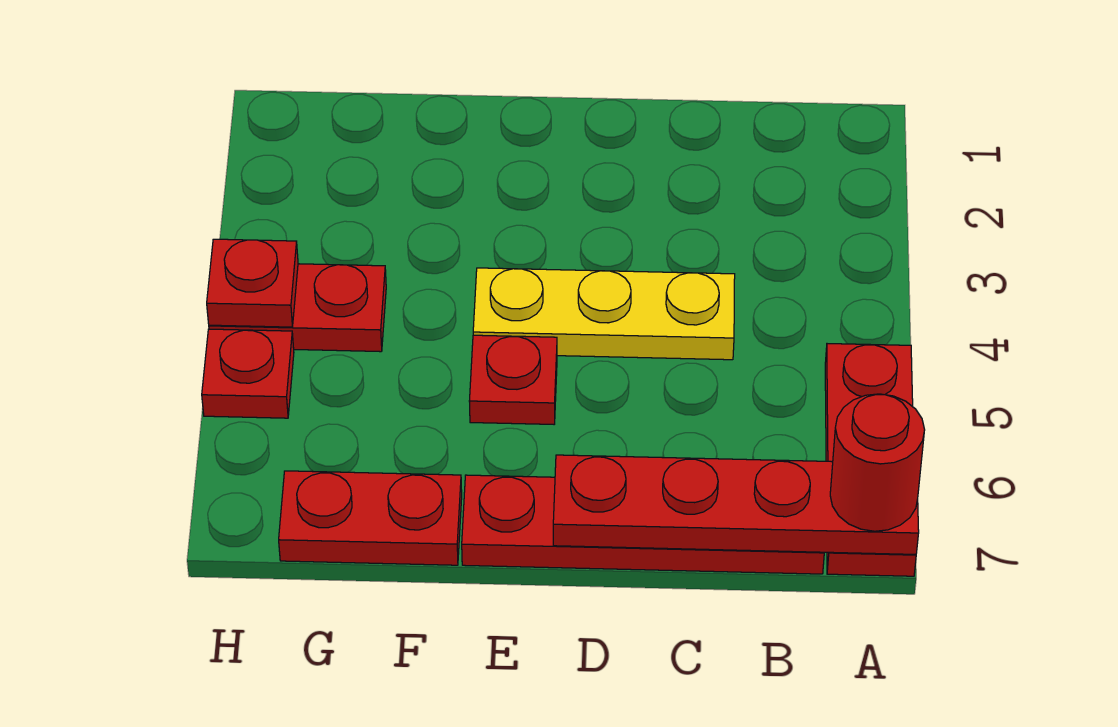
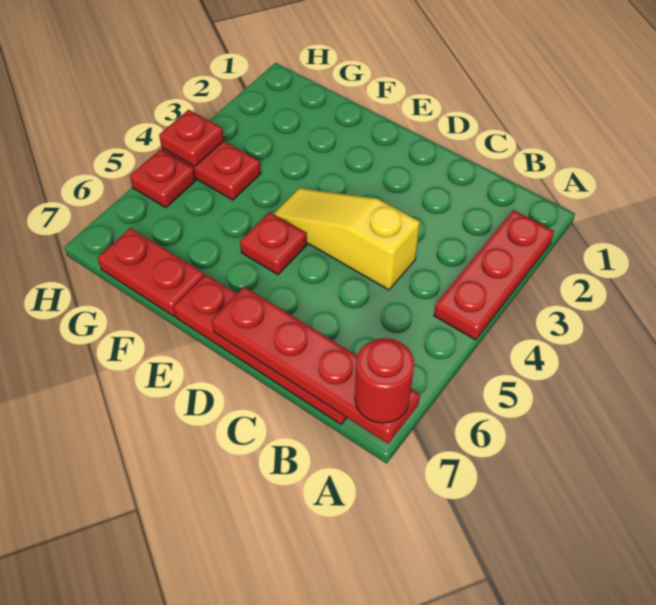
red plate A5:A7 level 1 -> red plate A2:A4 level 1
yellow plate C4:E4 level 1 -> yellow slope C4:E4 level 1 top C

